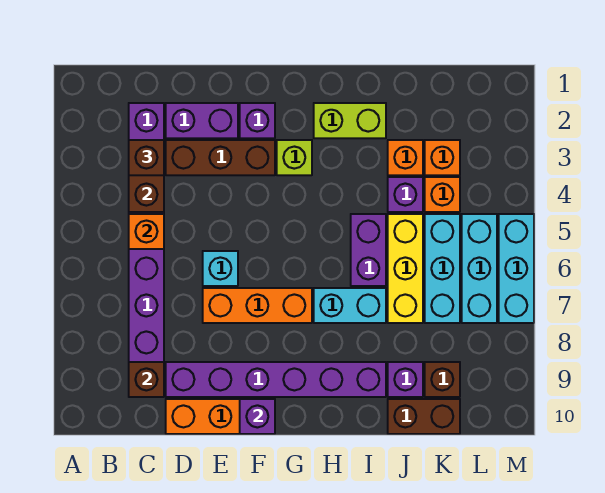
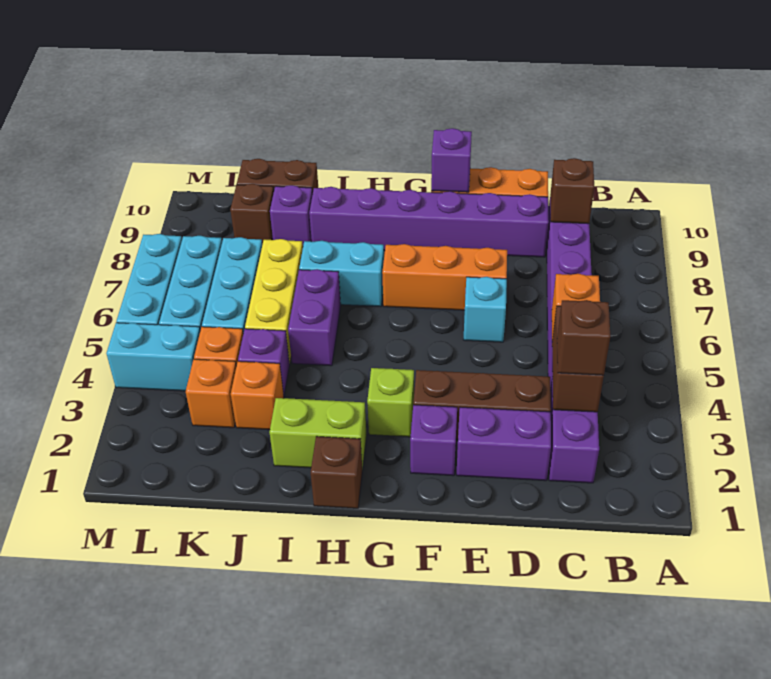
none -> brown brick H1 level 1
none -> cyan brick L4:M4 level 1

